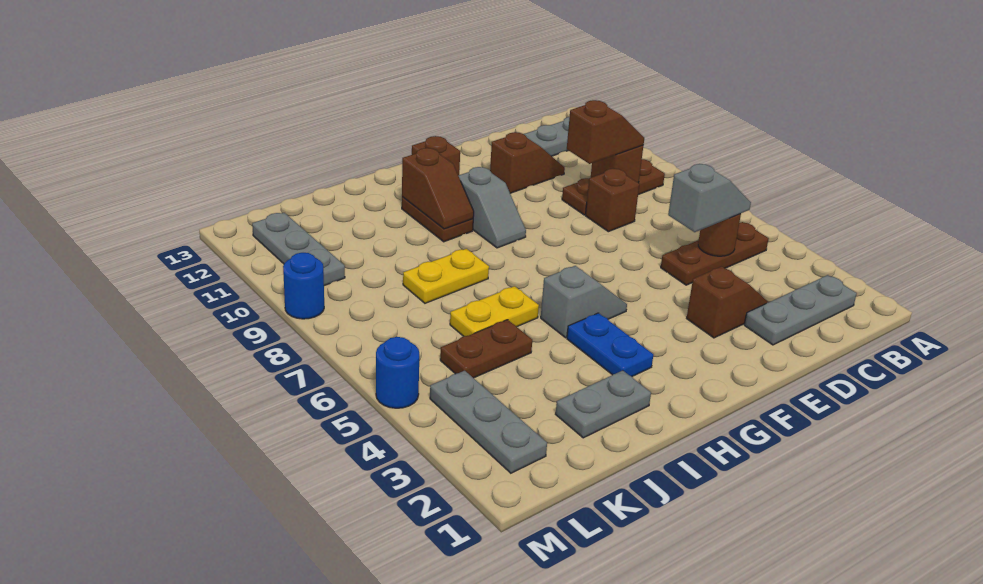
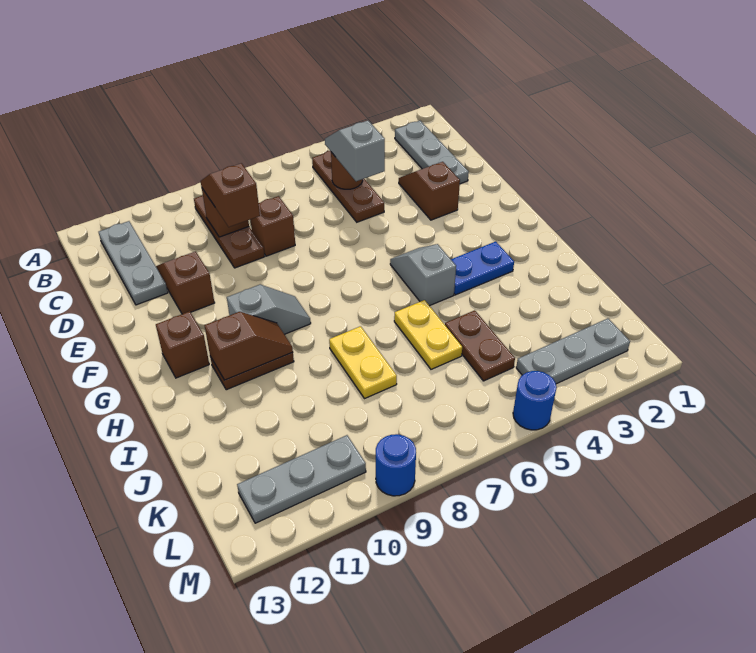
grey plate I2:J2 level 1 -> none

